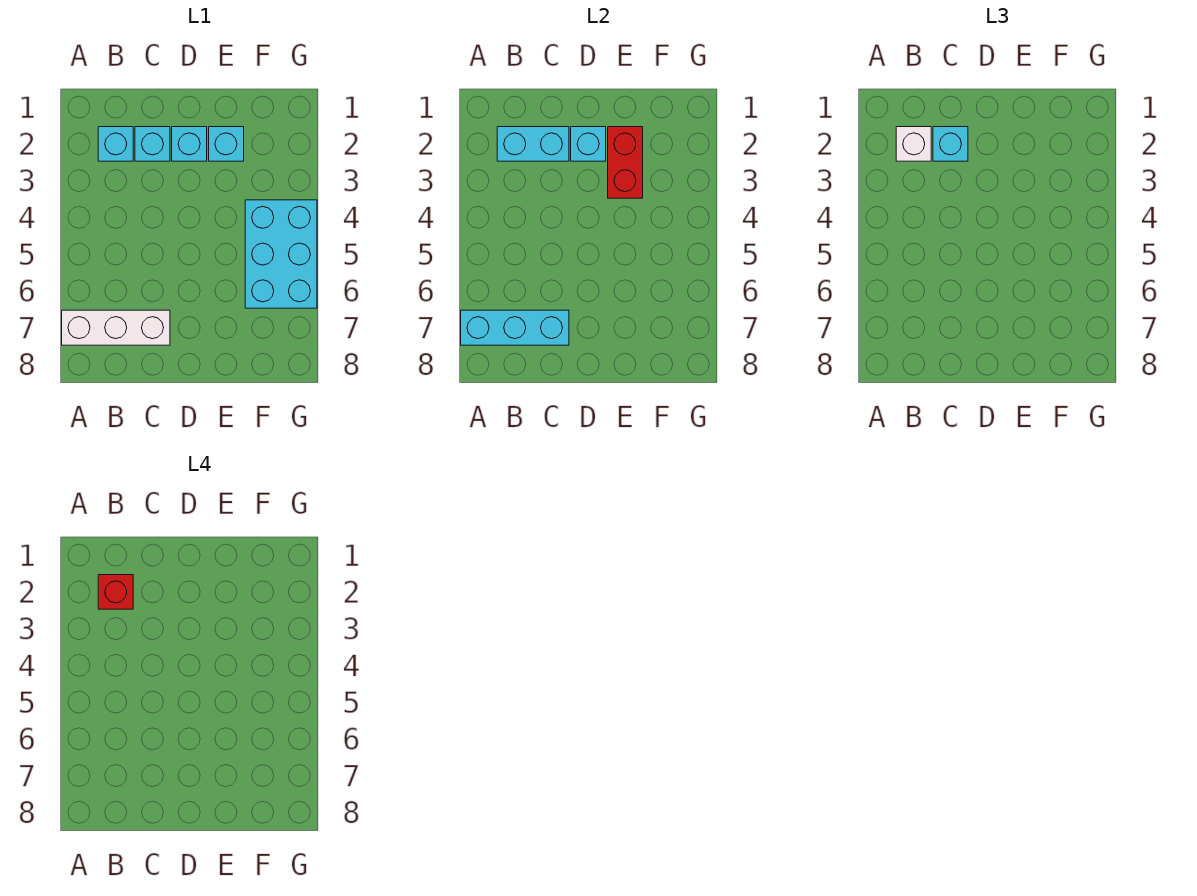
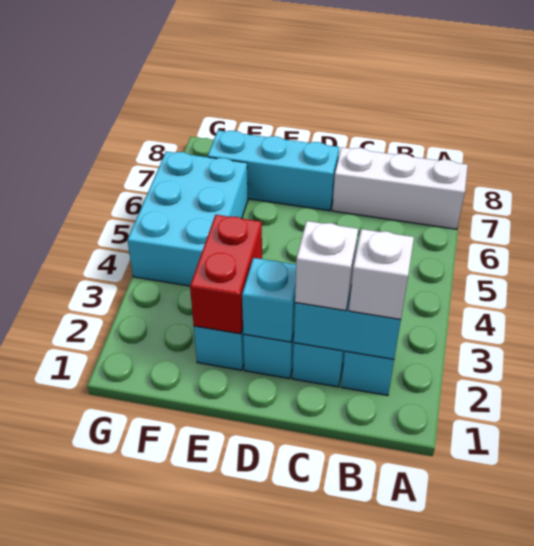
cyan brick A7:C7 level 2 -> cyan brick D7:F7 level 1
red brick B2 level 4 -> none
cyan brick C2 level 3 -> white brick C2 level 3

